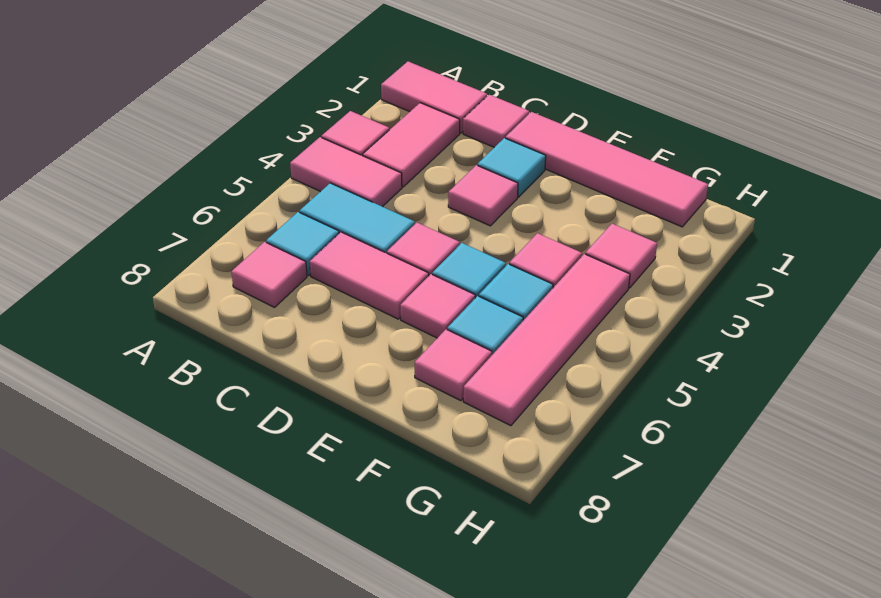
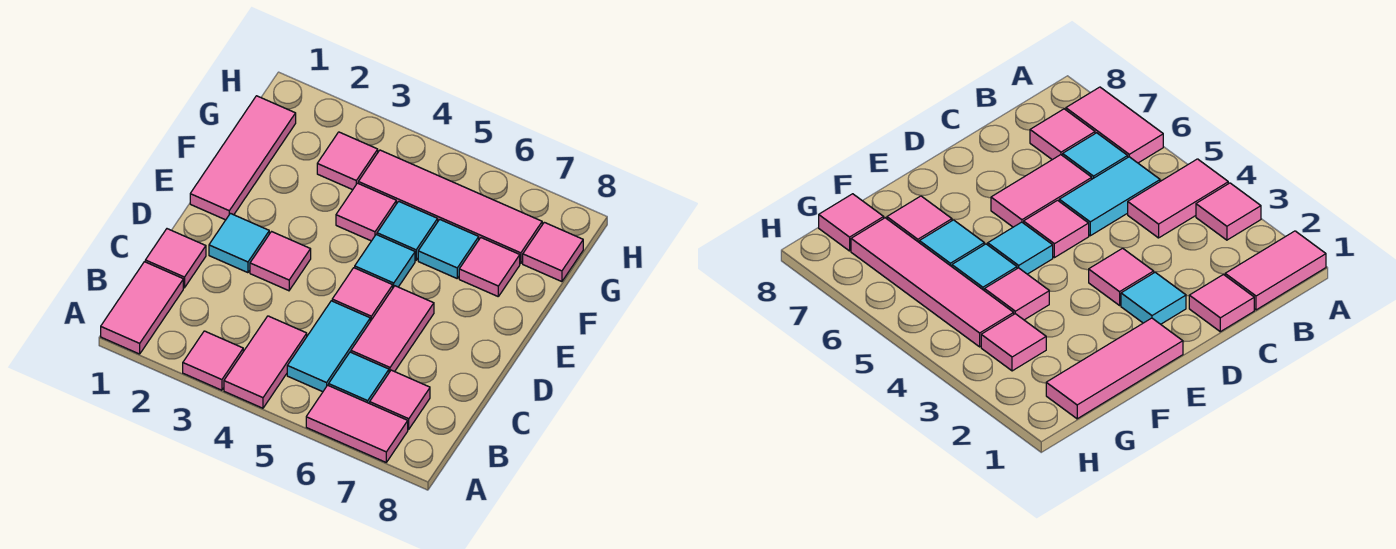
pink tile B2:B3 level 1 -> pink tile A6:A7 level 1
pink tile D1:G1 level 1 -> pink tile E1:G1 level 1
pink tile E6 level 1 -> pink tile G8 level 1

